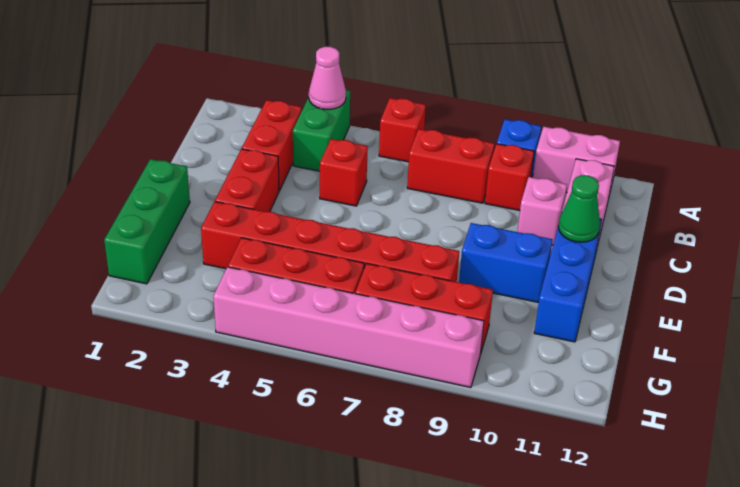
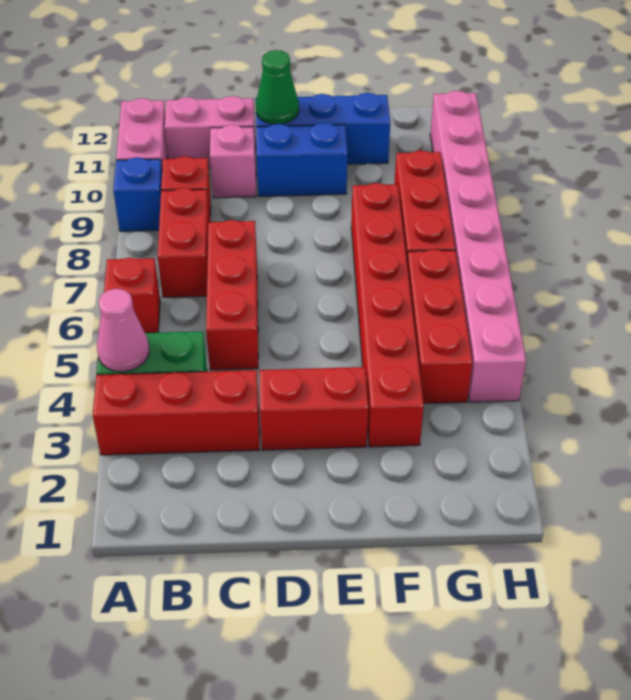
red brick B3:C3 level 1 -> red brick A3:C3 level 1
red brick C5 level 1 -> red brick C5:C7 level 1
green brick E1:G1 level 1 -> none
blue brick E9:E10 level 1 -> blue brick D10:E10 level 1
pink brick H4:H9 level 1 -> pink brick H4:H11 level 1

